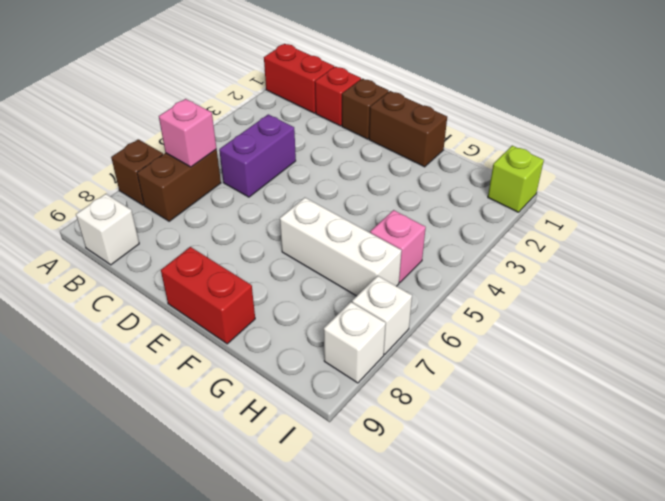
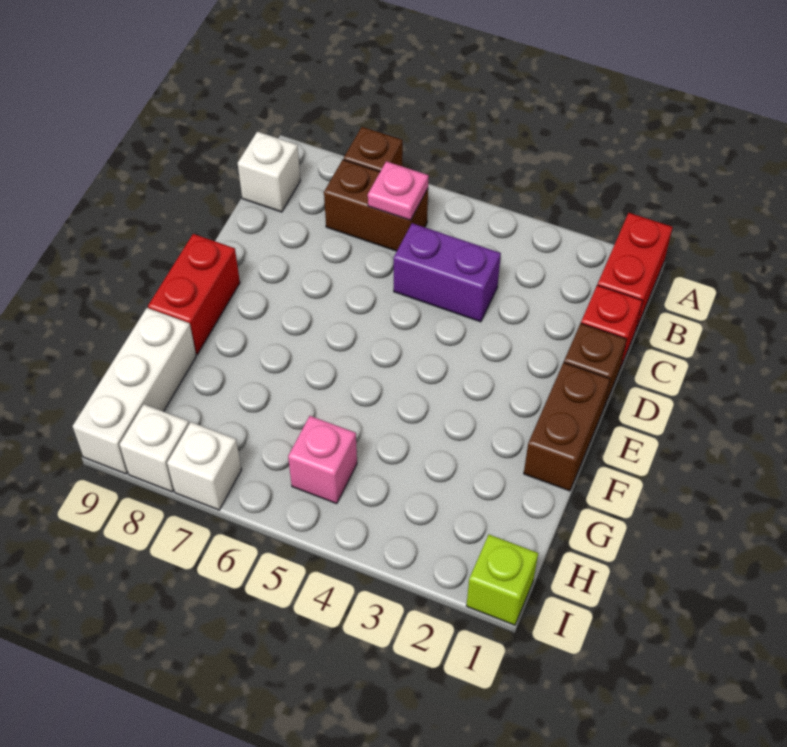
pink brick B6 level 2 -> pink plate B6 level 2
white brick F6:H6 level 1 -> white brick G9:I9 level 1

